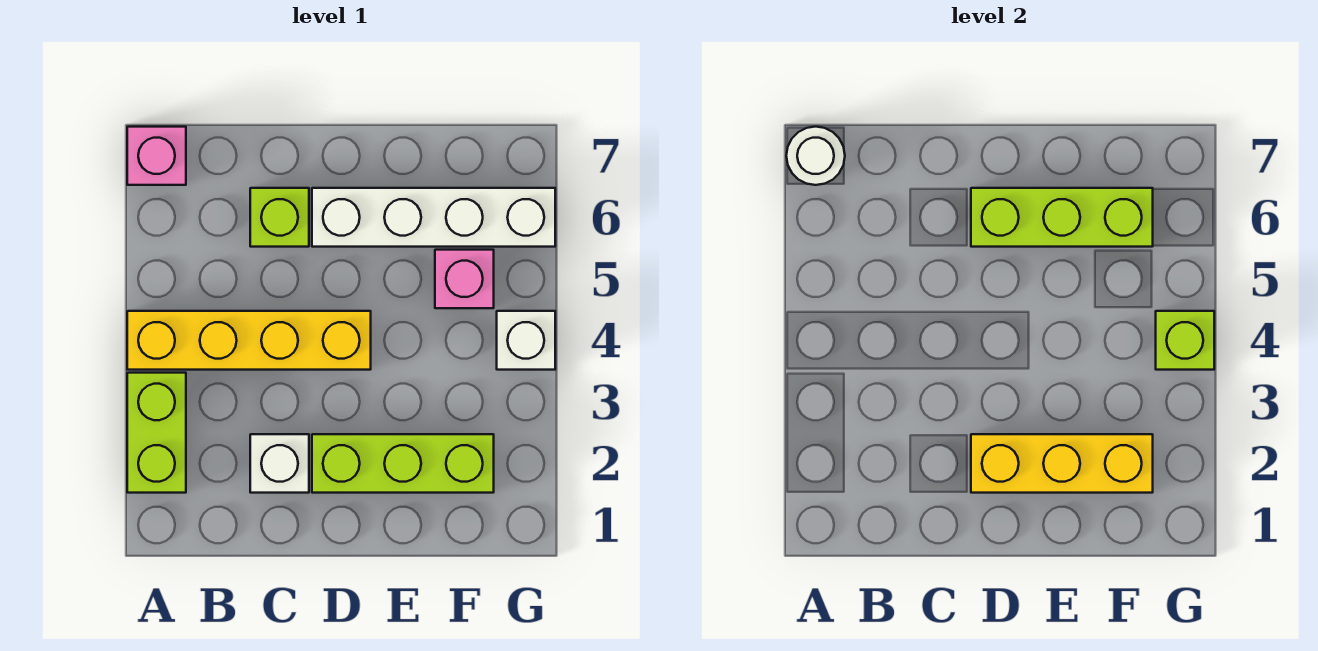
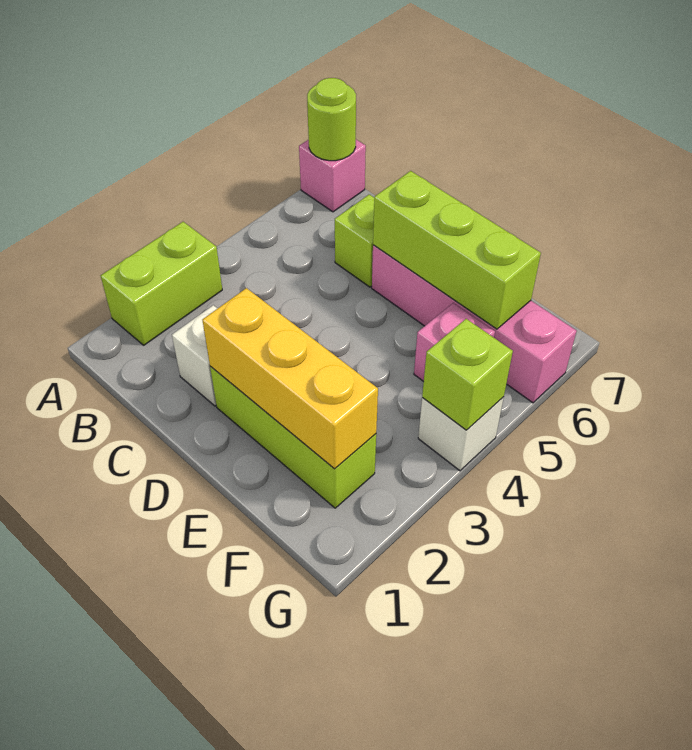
yellow brick A4:D4 level 1 -> none
white round brick A7 level 2 -> lime round brick A7 level 2
white brick D6:G6 level 1 -> pink brick D6:G6 level 1

